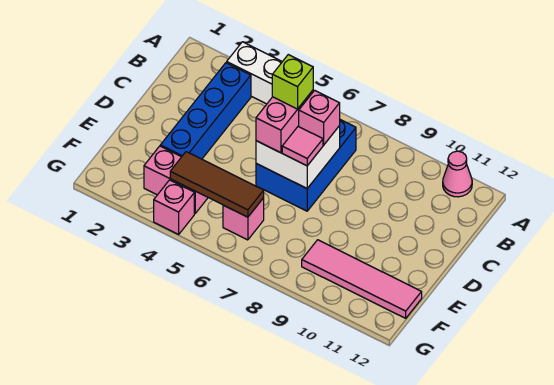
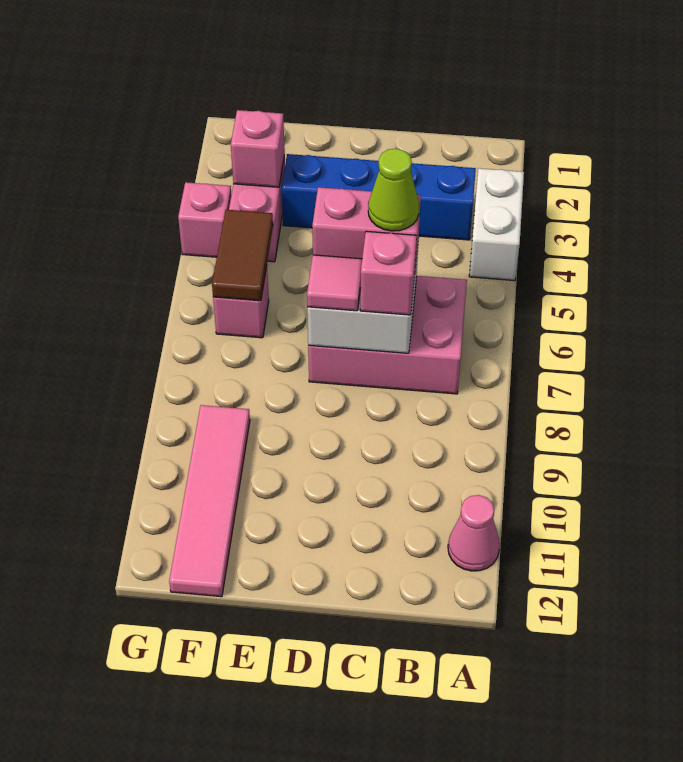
blue brick B6:D7 level 1 -> pink brick B6:D7 level 1
lime brick C6 level 4 -> lime cone C6 level 4
none -> pink brick F3 level 2
brown tile F4:F6 level 2 -> brown tile F5:F6 level 2

